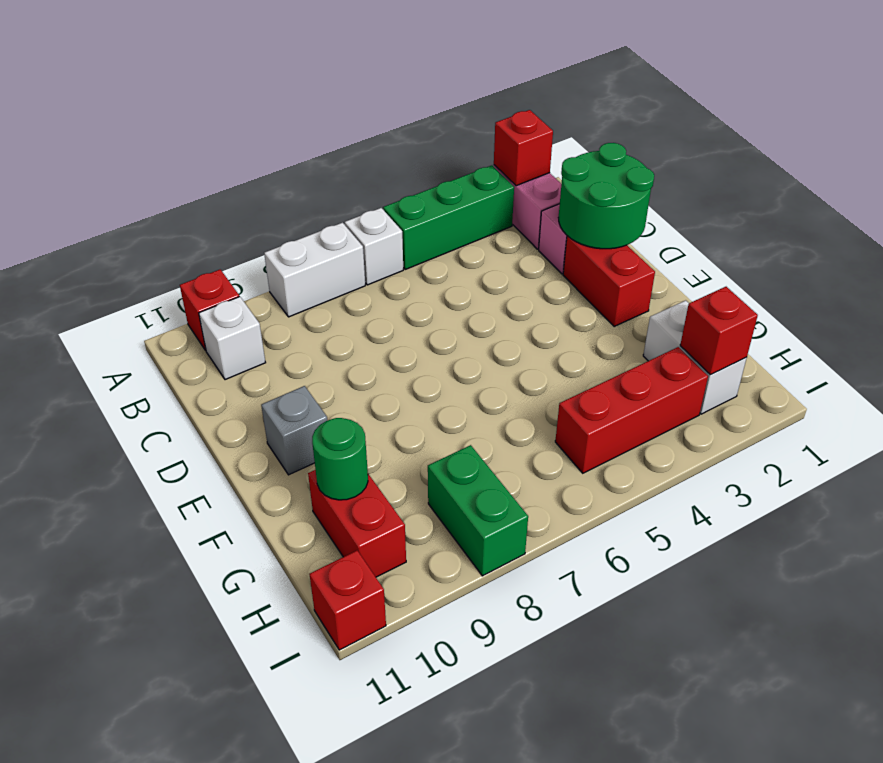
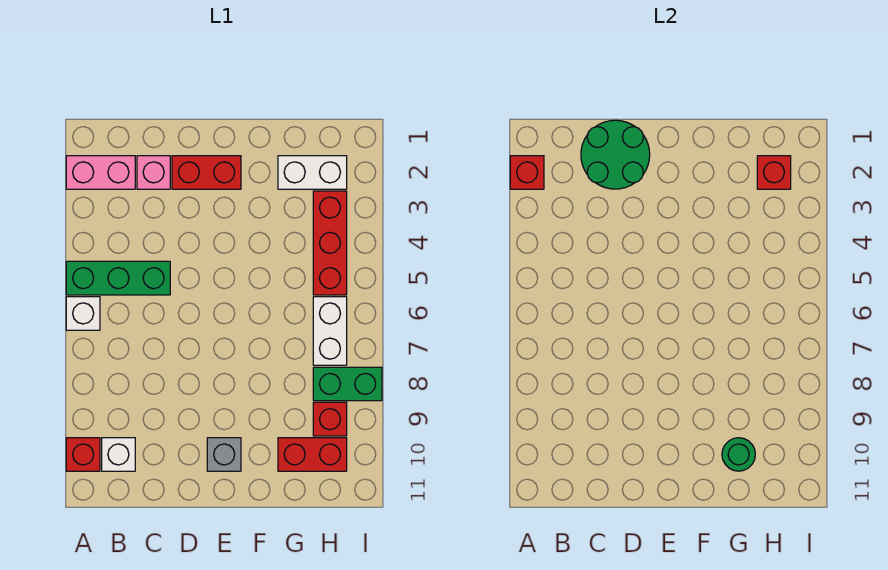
green brick A3:A5 level 1 -> green brick A5:C5 level 1
white brick A7:A8 level 1 -> white brick H6:H7 level 1
red brick I11 level 1 -> red brick H9 level 1

